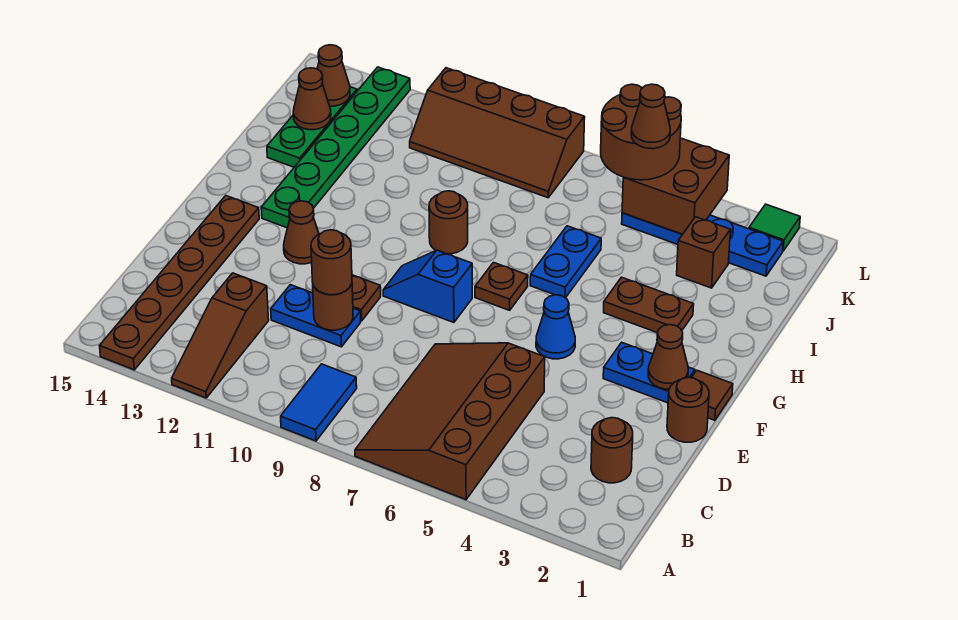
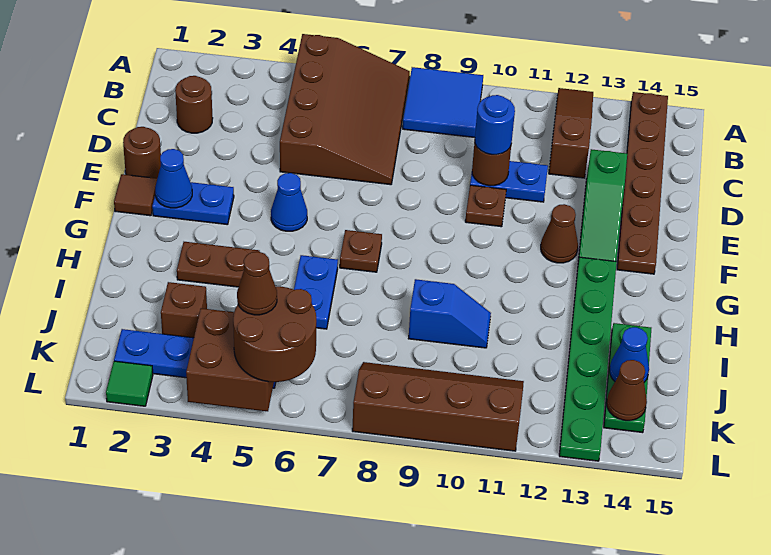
blue tile A9:B9 level 1 -> blue tile A8:B9 level 1
brown round brick D10 level 3 -> blue round brick D10 level 3
none -> green slope D13:F13 level 1 top D
brown cone F2 level 2 -> blue cone F2 level 2
blue slope F8:F9 level 1 top 8 -> blue slope I9:I10 level 1 top 9
brown round brick H9 level 1 -> none
brown cone J14 level 2 -> blue cone J14 level 2

